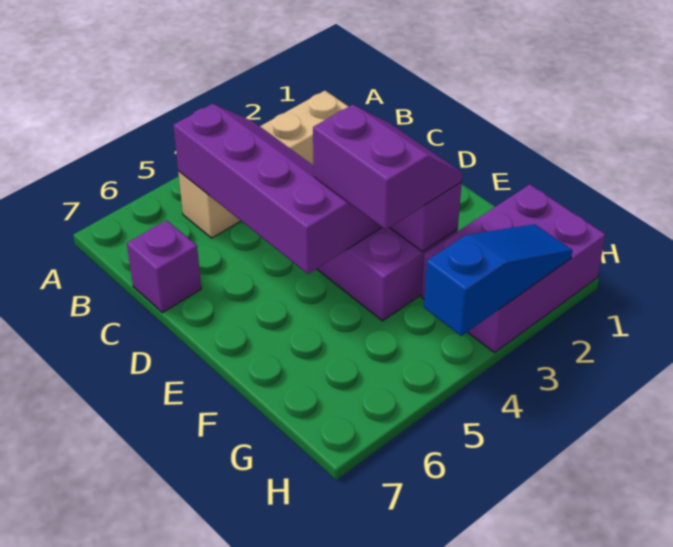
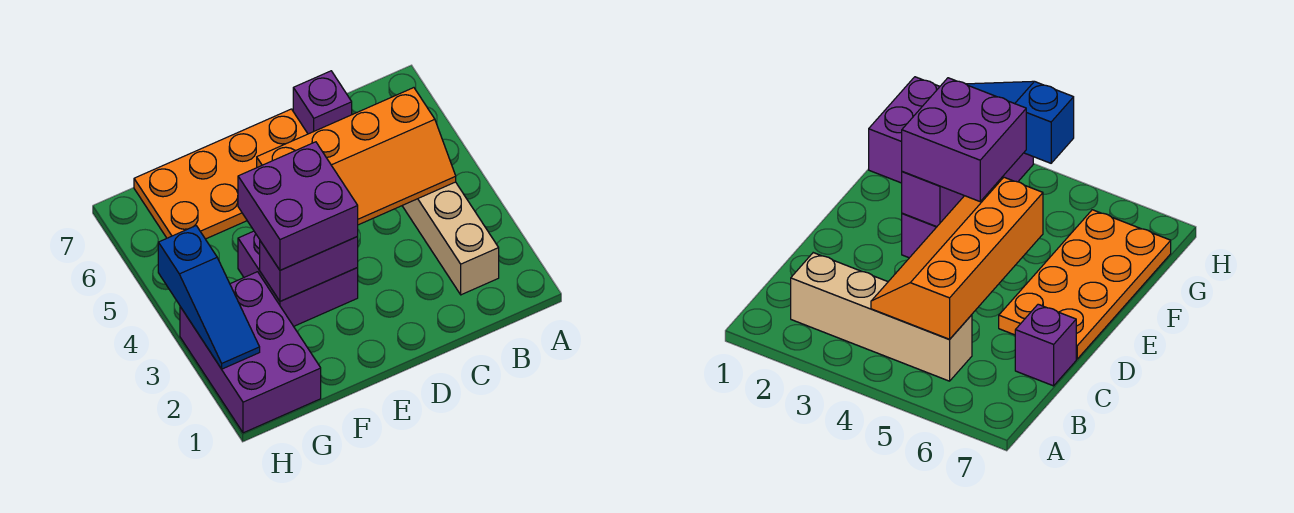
purple slope B4:E5 level 2 top 5 -> orange slope B4:E5 level 2 top 5
none -> orange plate D6:G7 level 1
purple slope E3:F4 level 3 top 4 -> purple brick E3:F4 level 3

